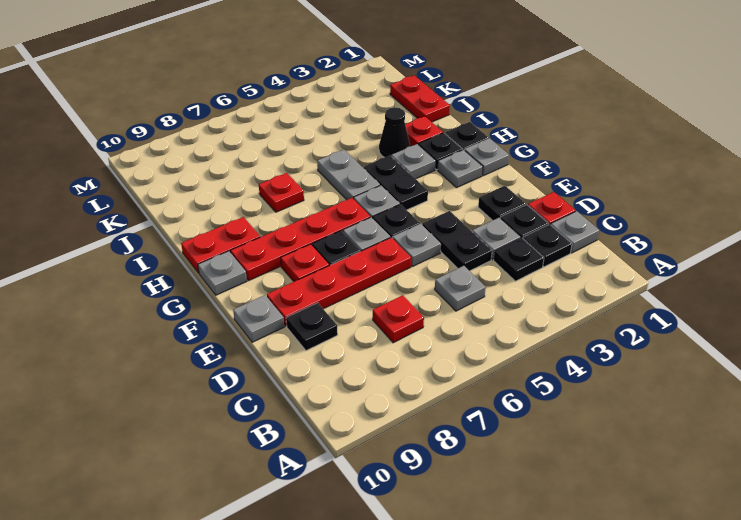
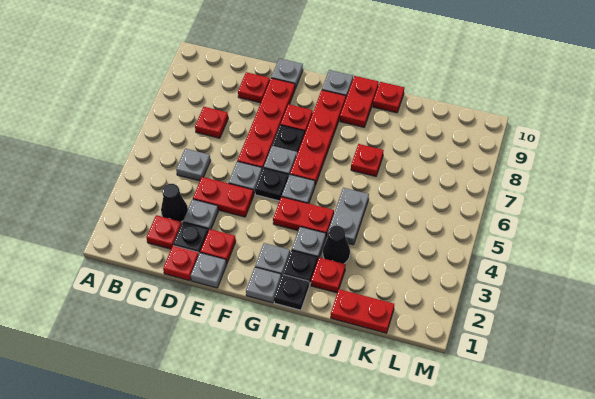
grey plate C1 level 1 -> grey plate E1 level 1
black plate C2 level 1 -> red plate C2 level 1
black plate C3 level 1 -> black cone C3 level 1
black plate D4:E4 level 1 -> red plate D4:E4 level 1
black plate D9 level 1 -> red plate D9 level 1
black plate E2 level 1 -> red plate E2 level 1
black plate G4:H4 level 1 -> red plate G4:H4 level 1
grey plate H5:I5 level 1 -> grey plate I4:I5 level 1
none -> red plate I10 level 1

